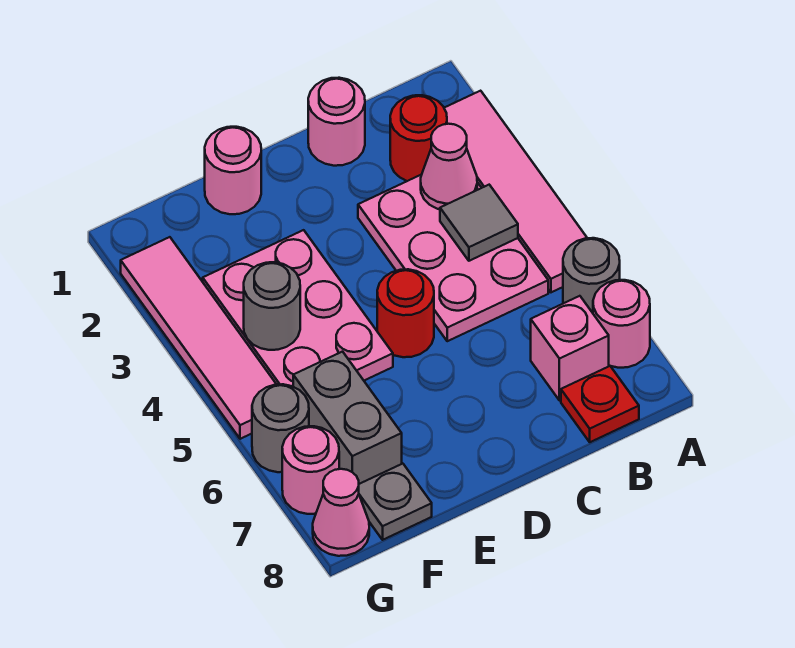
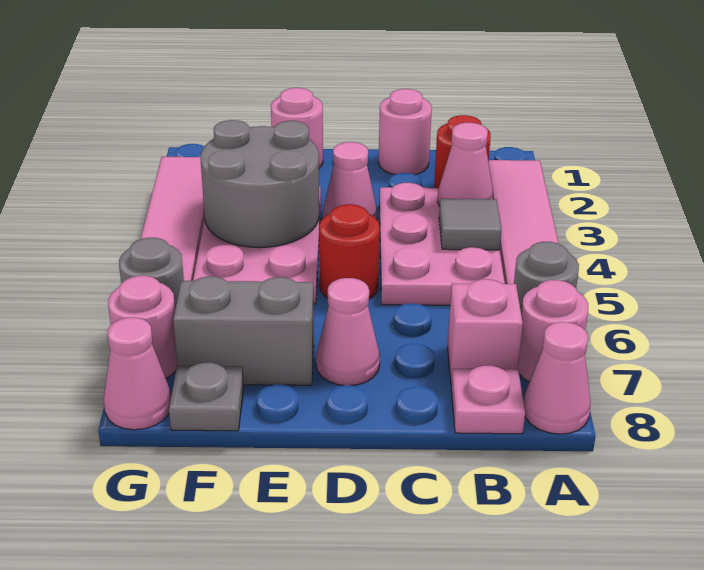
none -> pink cone A8 level 1
red plate B8 level 1 -> pink plate B8 level 1
none -> pink cone D3 level 1
none -> pink cone D7 level 1
grey round brick F4 level 2 -> grey round brick E3:F4 level 2
grey brick F6:F7 level 1 -> grey brick E7:F7 level 1

